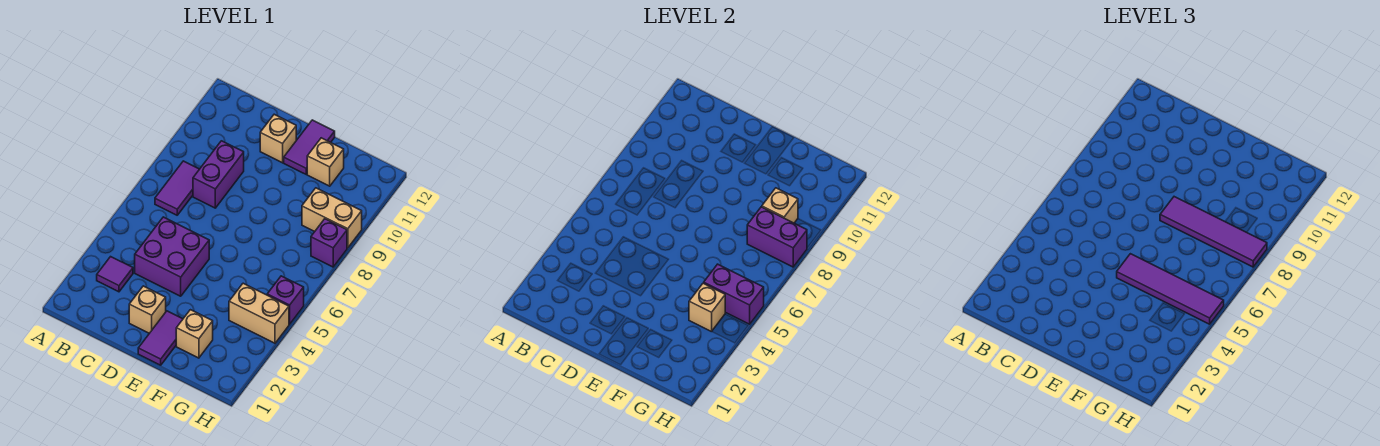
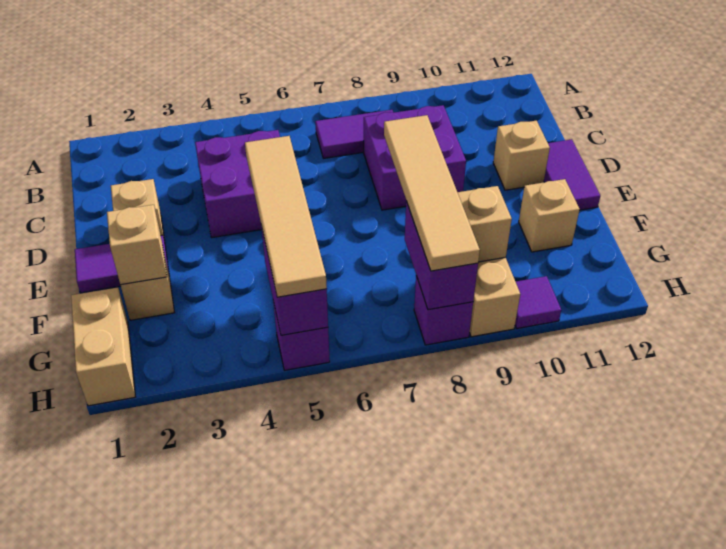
purple tile B3 level 1 -> purple tile H10 level 1
purple brick C8:C9 level 1 -> purple brick C8:D9 level 1
purple tile E5:H5 level 3 -> tan tile E5:H5 level 3
purple tile E8:H8 level 3 -> tan tile E8:H8 level 3
purple tile E11:E12 level 1 -> purple tile D12:E12 level 1
tan brick G4:H4 level 1 -> tan brick G1:H1 level 1
tan brick G4 level 2 -> tan brick F2 level 2

